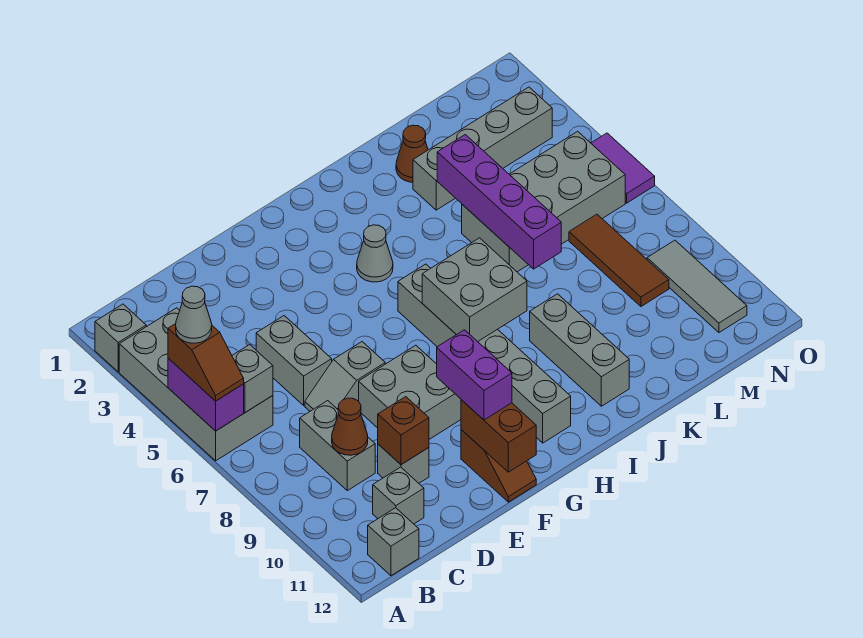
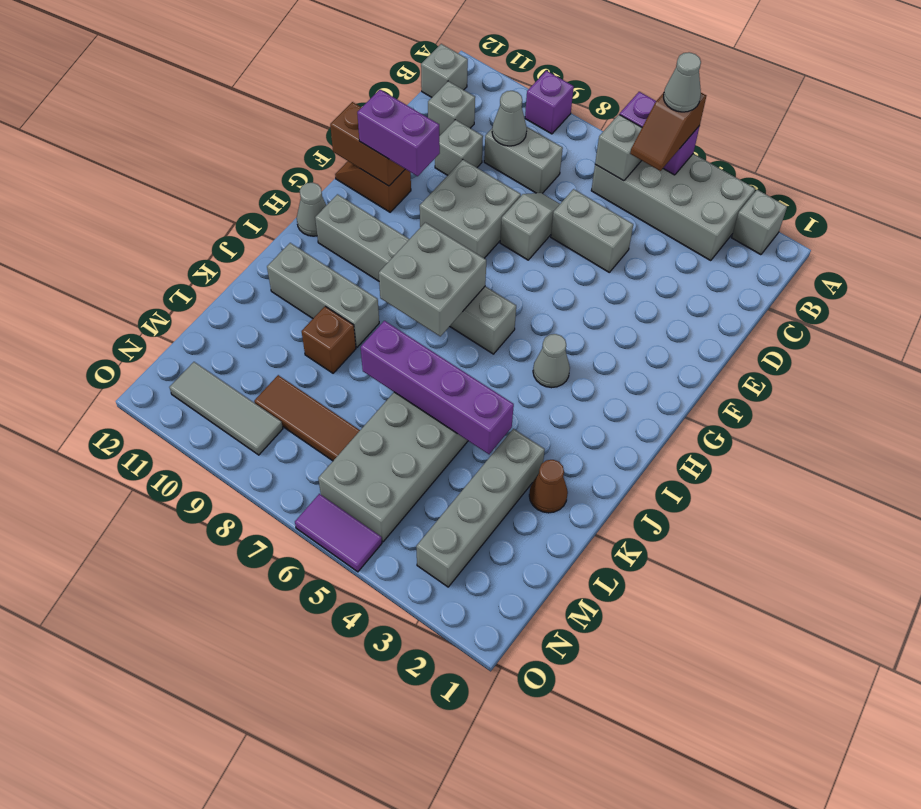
brown slope A5:A6 level 3 top 5 -> brown slope A5:B5 level 3 top A
none -> purple brick A9 level 1
brown cone C9 level 2 -> grey cone C9 level 2
brown brick D10 level 2 -> brown brick K9 level 1
none -> grey cone H12 level 1

